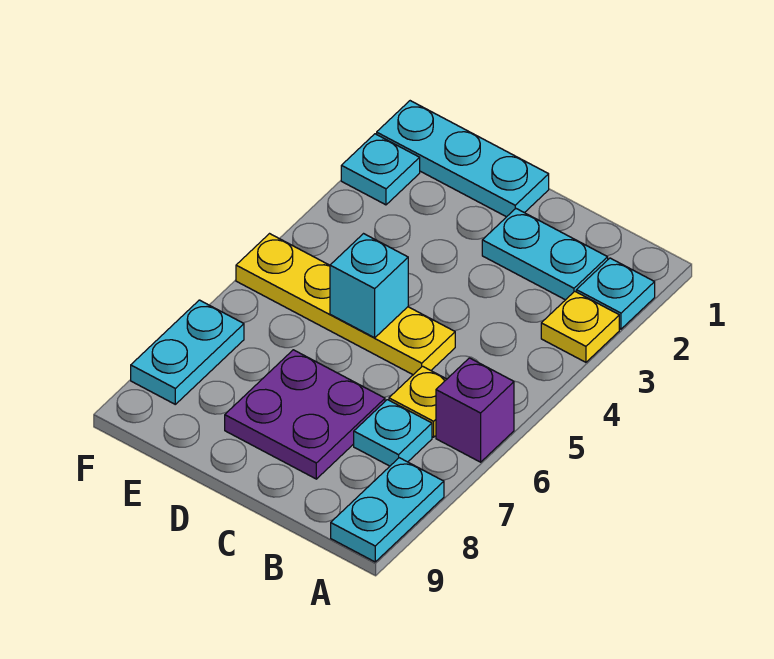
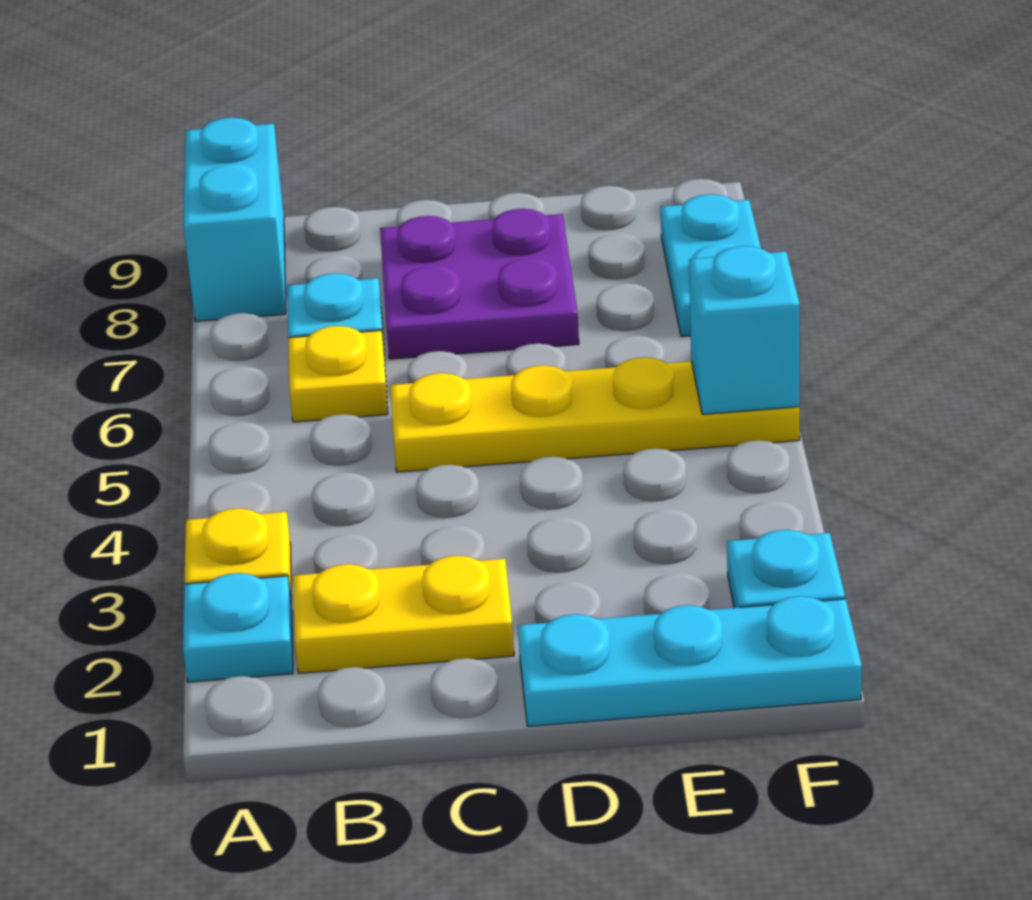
purple brick A6 level 1 -> none
cyan plate A8:A9 level 1 -> cyan brick A8:A9 level 1
cyan plate B2:C2 level 1 -> yellow plate B2:C2 level 1
cyan brick D5 level 2 -> cyan brick F5 level 2

